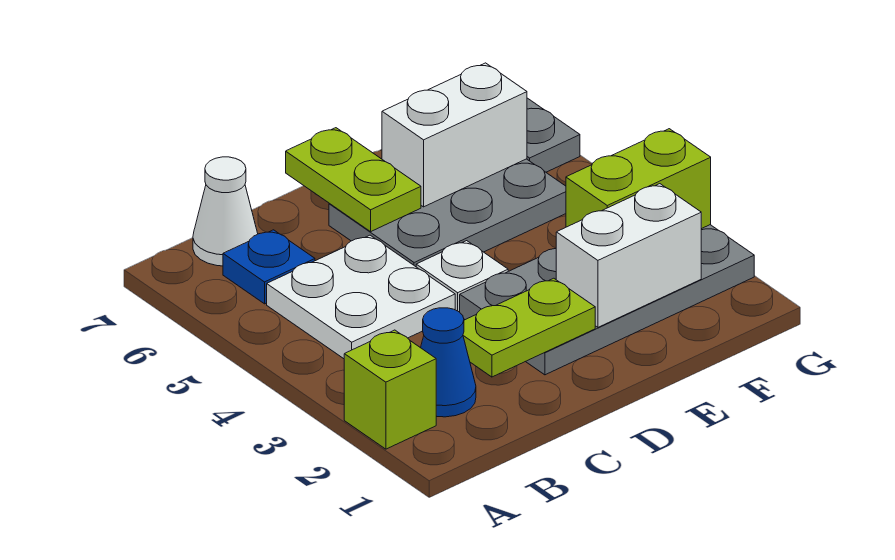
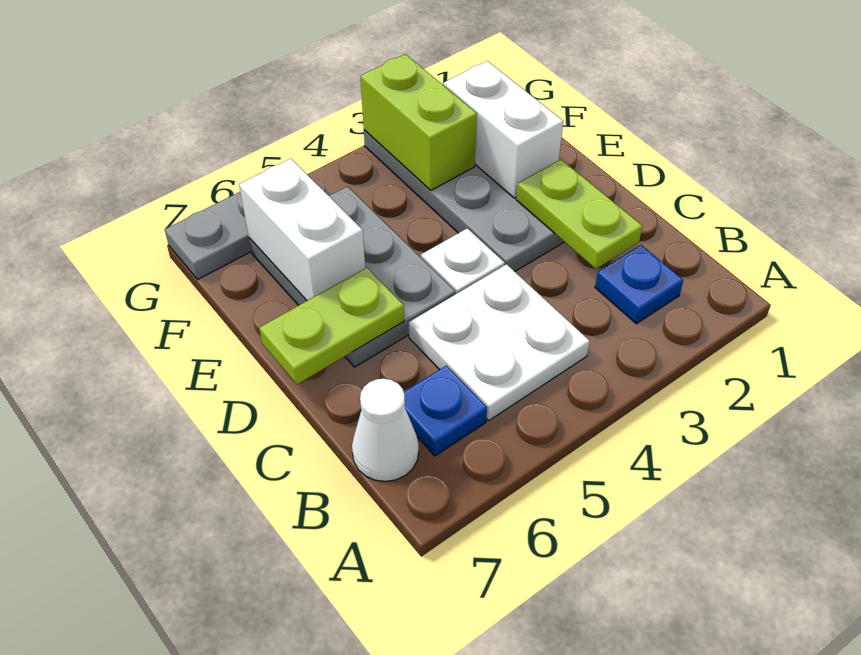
lime brick A2 level 1 -> none
blue cone B2 level 1 -> blue plate B2 level 1

